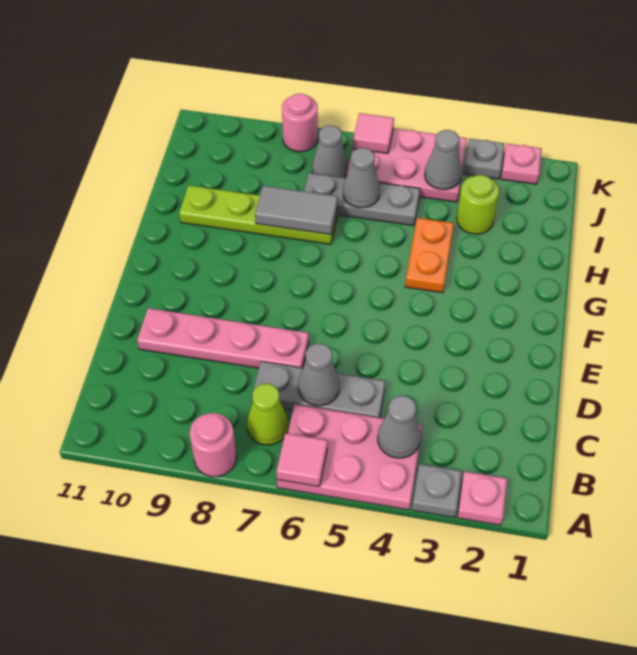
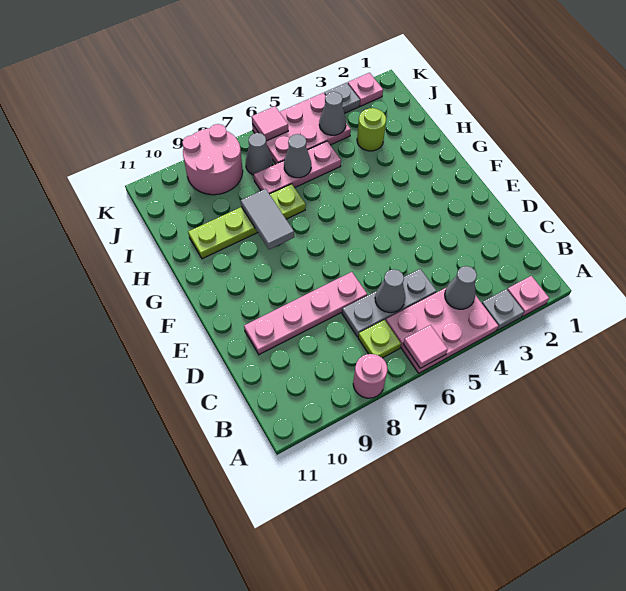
lime cone B7 level 1 -> lime plate B7 level 1
orange plate G4:H4 level 1 -> none
grey tile H7:H8 level 2 -> grey tile G8:H8 level 2
grey plate I5:I7 level 1 -> pink plate I5:I7 level 1
pink round brick K8 level 1 -> pink round brick J8:K9 level 1

